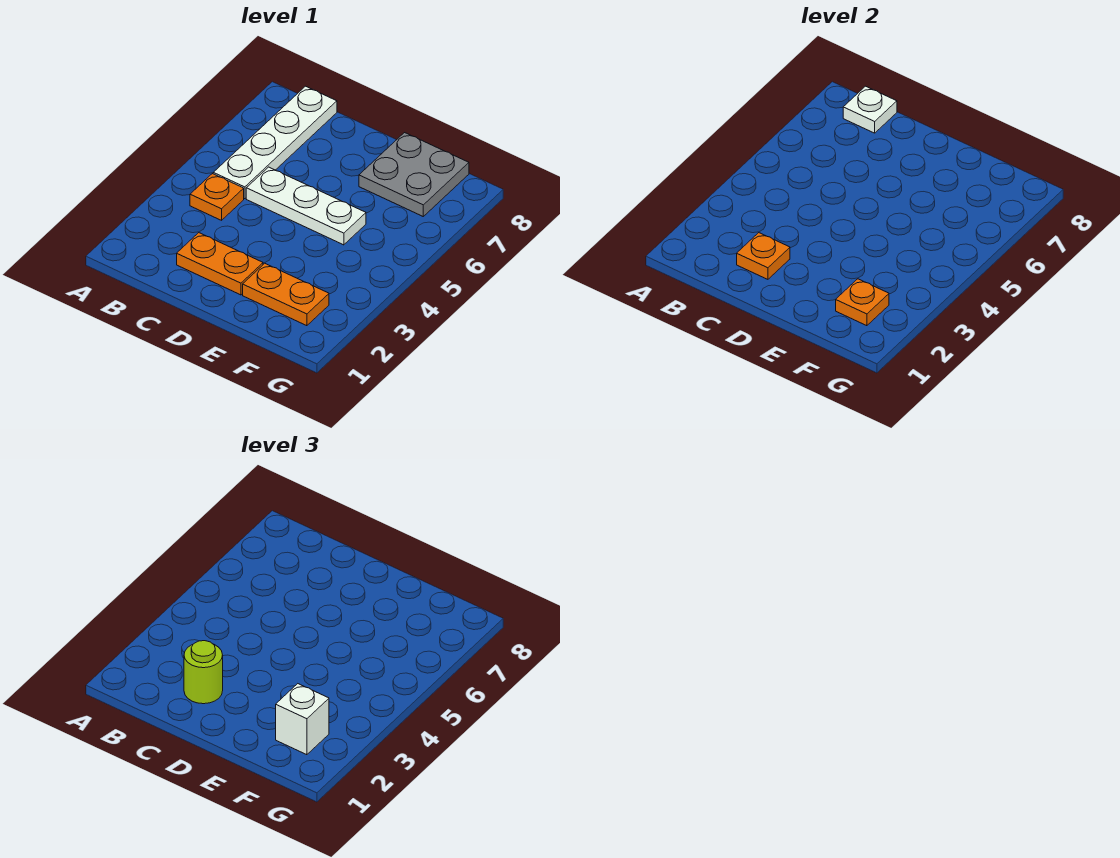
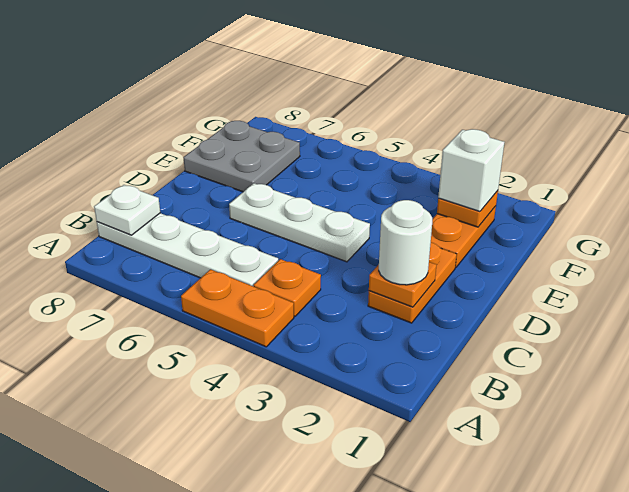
none -> orange plate A4:A5 level 1
lime round brick C2 level 3 -> white round brick C2 level 3
white plate C5:E5 level 1 -> white plate D4:D6 level 1

